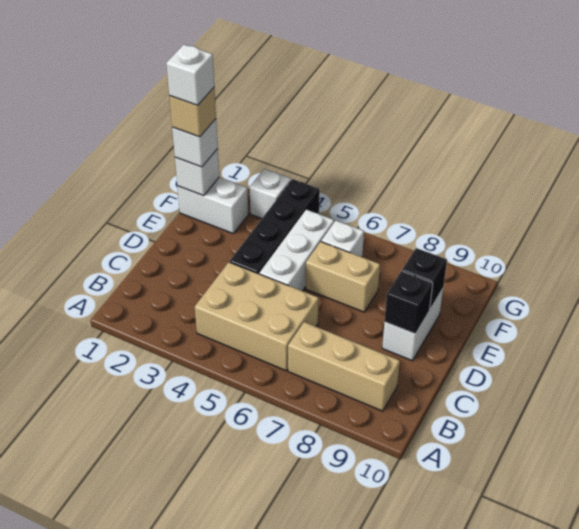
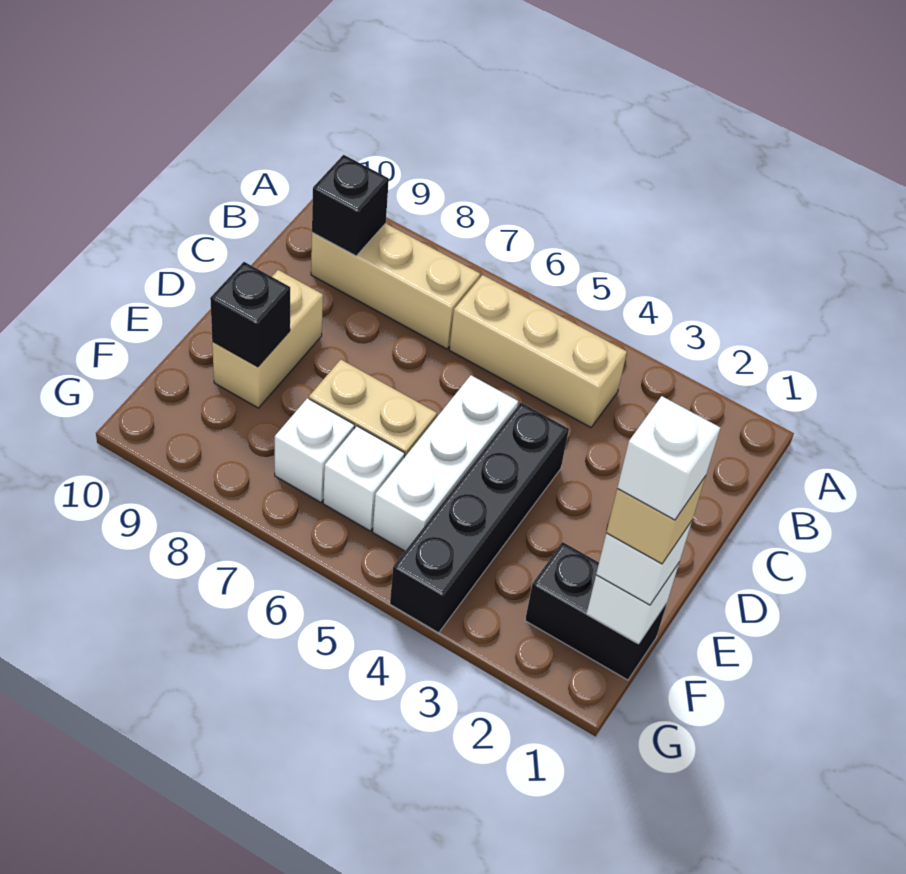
tan brick B4:C6 level 1 -> tan brick B4:B6 level 1
white brick D9:E9 level 1 -> tan brick D9:E9 level 1
black brick D9 level 2 -> black brick B9 level 2
white brick F1:F2 level 1 -> black brick F1:F2 level 1
white brick G3 level 1 -> white brick F7 level 1

